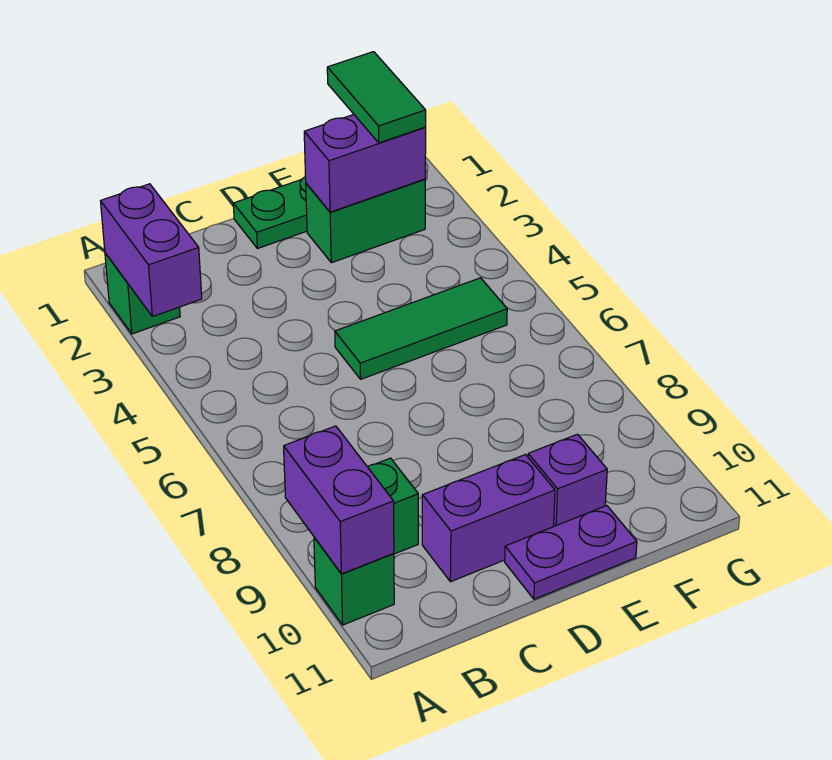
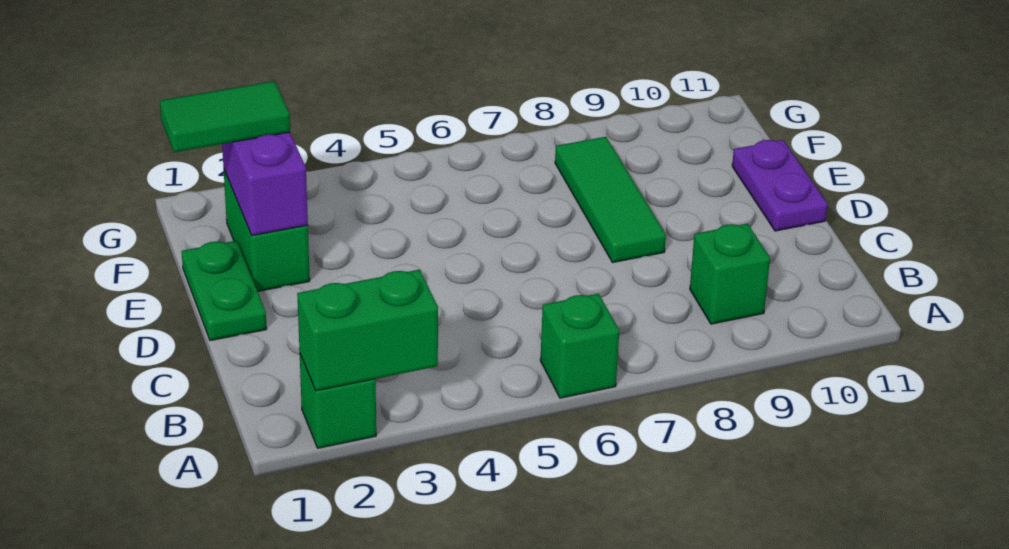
purple brick A2:A3 level 2 -> green brick A2:A3 level 2
purple brick A9:A10 level 2 -> none
green brick A10 level 1 -> green brick A6 level 1
purple brick C10:D10 level 1 -> none
green tile D5:F5 level 1 -> green tile D8:F8 level 1
purple brick E10 level 1 -> none

